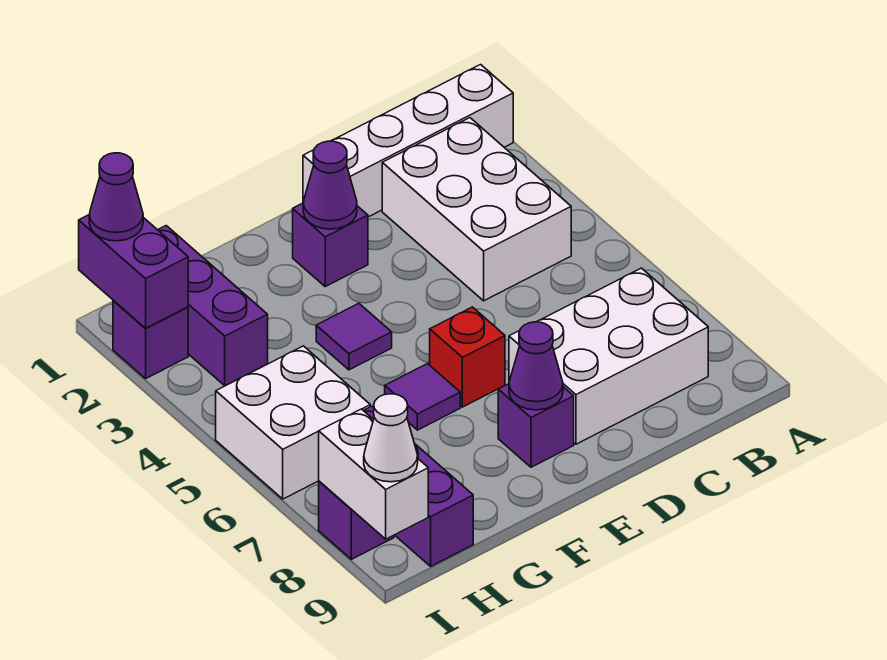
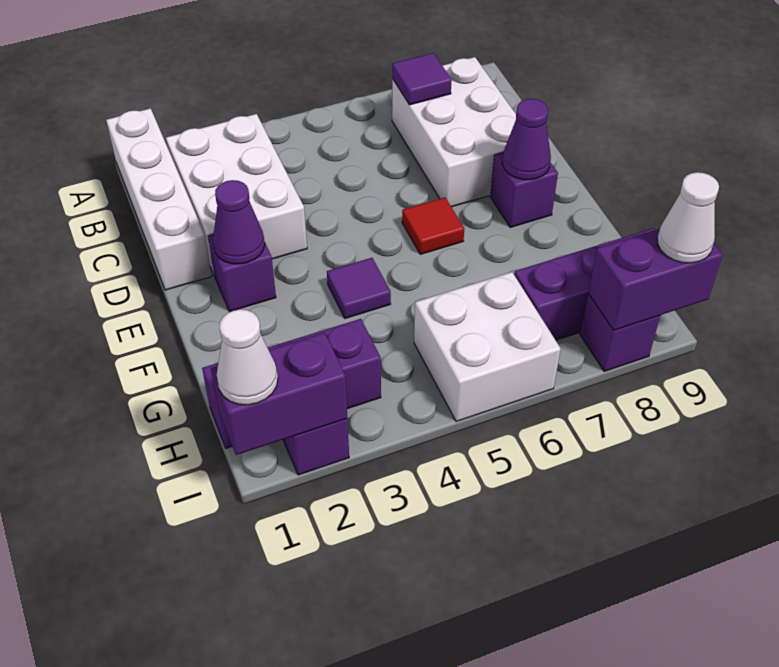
white brick B2:C4 level 1 -> white brick B2:D3 level 1
red brick E6 level 1 -> red tile E6 level 1
purple tile F6 level 1 -> purple tile B7 level 2
purple cone I1 level 3 -> white cone I1 level 3
white brick I8:I9 level 2 -> purple brick I8:I9 level 2

